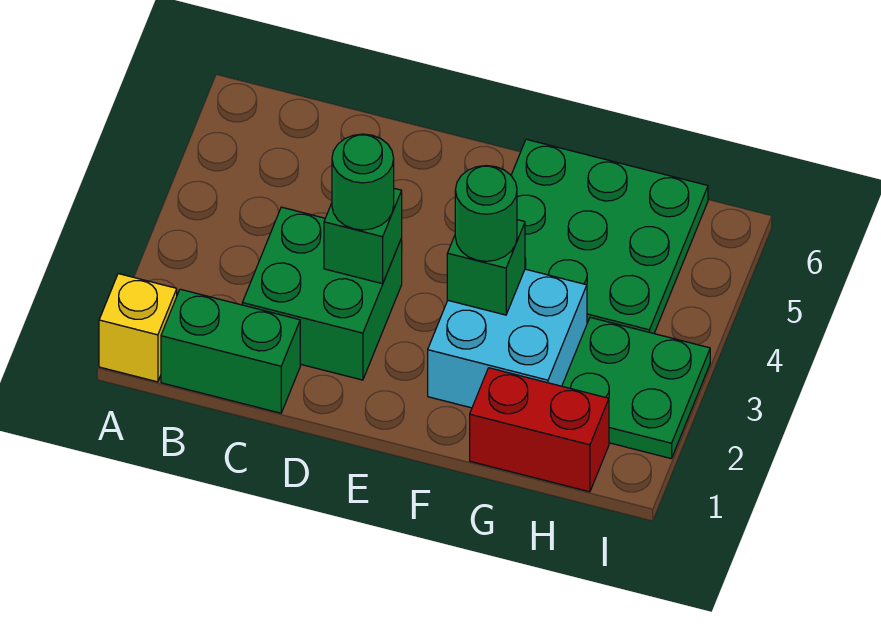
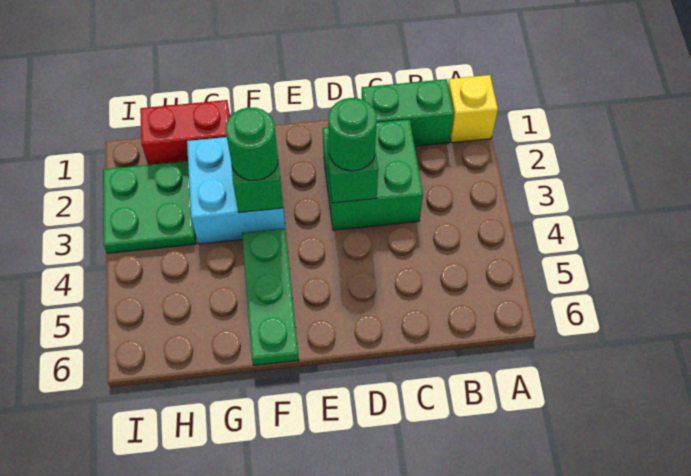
green plate F4:H6 level 1 -> green plate F4:F6 level 1

